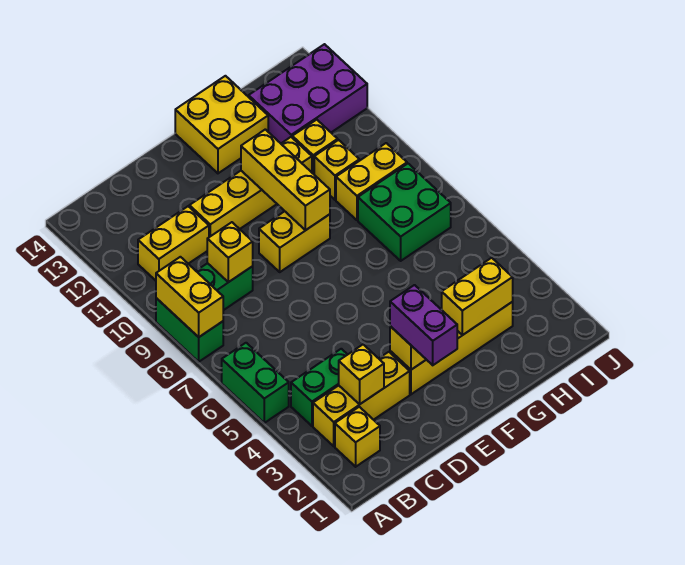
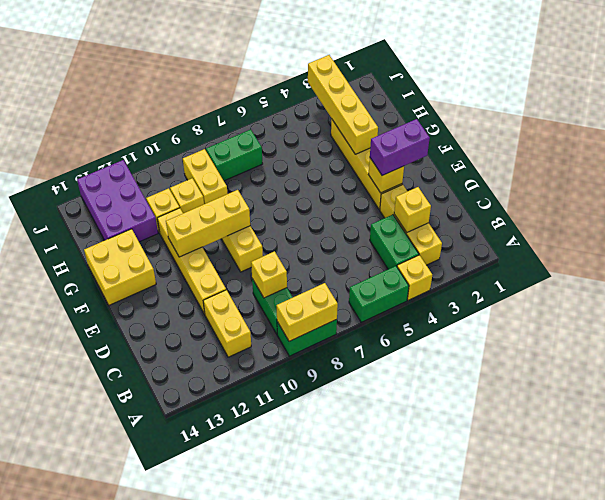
yellow brick B2 level 1 -> yellow brick A4 level 1
yellow brick G3:H3 level 2 -> yellow brick G3:J3 level 2
green brick H7:I8 level 1 -> green brick I7:I8 level 1

